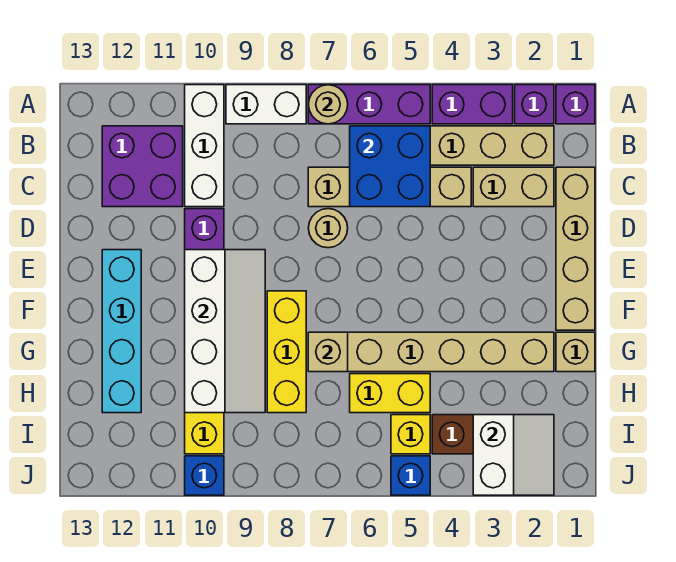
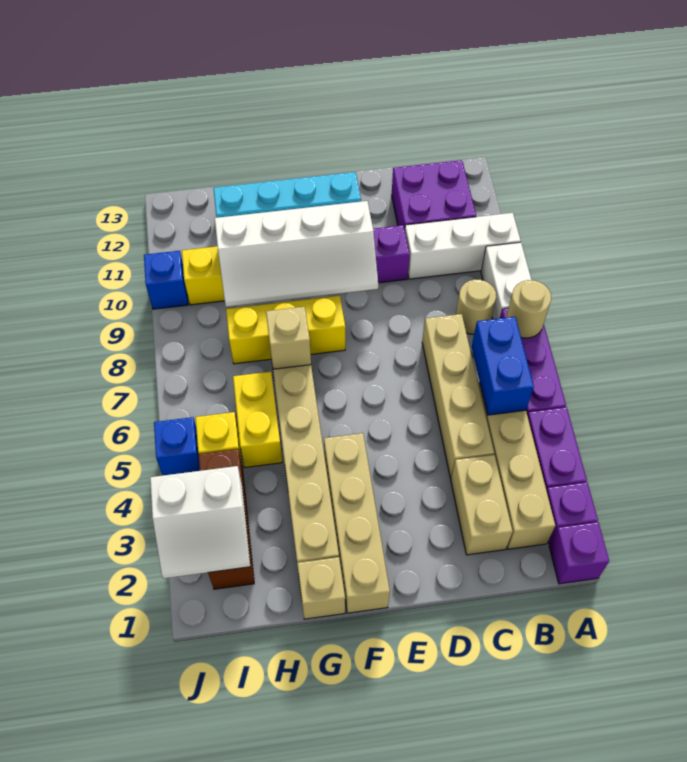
blue brick B5:C6 level 2 -> blue brick B5:B6 level 2
tan brick C1:F1 level 1 -> tan brick F1:F4 level 1
tan round brick D7 level 1 -> tan round brick B8 level 1

